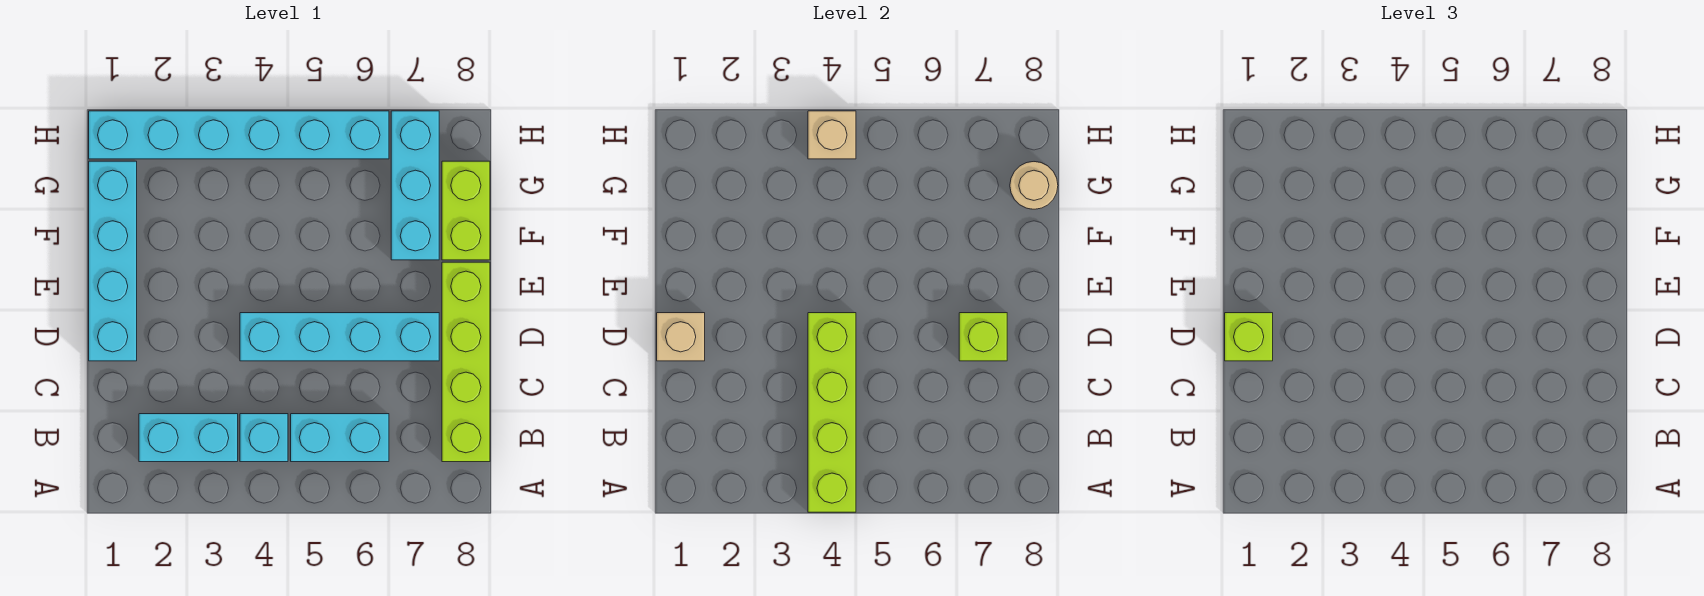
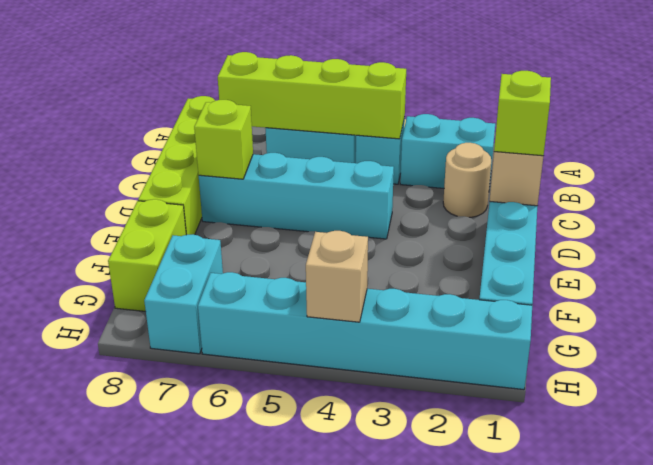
lime brick A4:D4 level 2 -> lime brick B4:B7 level 2
cyan brick F7:H7 level 1 -> cyan brick G7:H7 level 1
tan round brick G8 level 2 -> tan round brick C2 level 1

